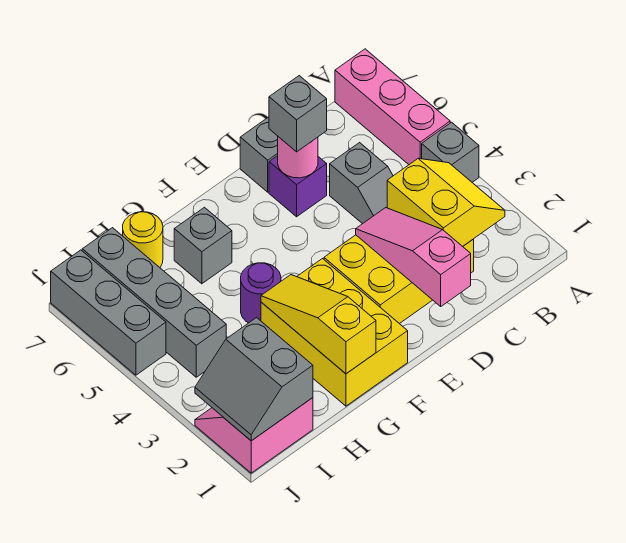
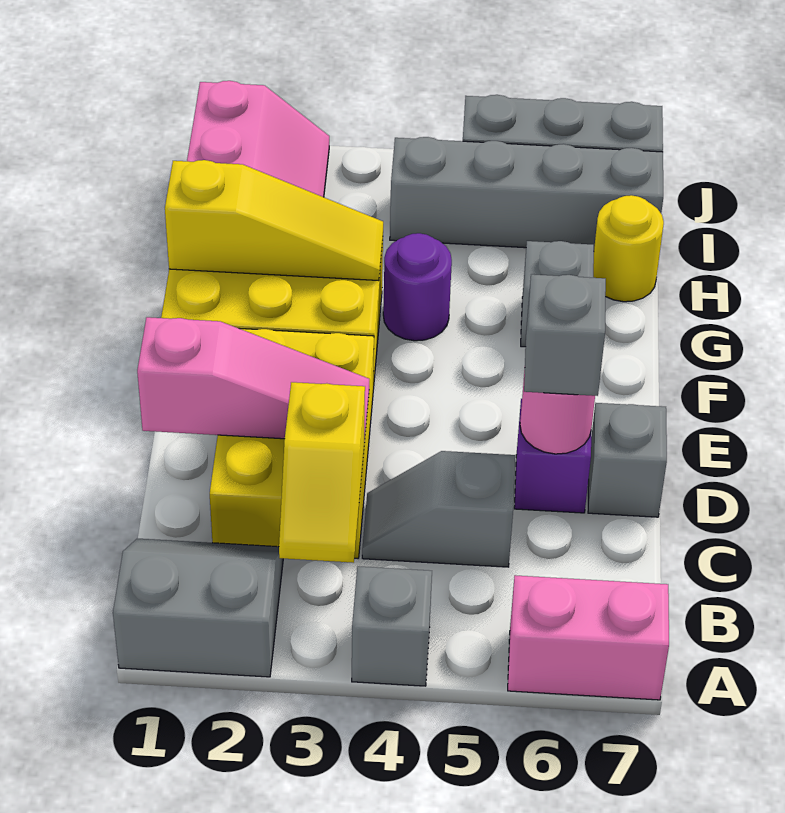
pink brick A5:A7 level 1 -> pink brick A6:A7 level 1
yellow slope B2:C3 level 2 top C -> yellow slope B3:C3 level 2 top C
grey slope I1:J2 level 2 top I -> grey slope A1:B2 level 1 top A

